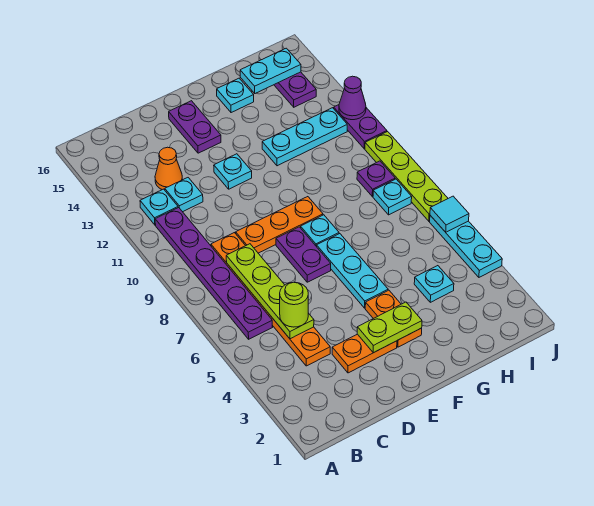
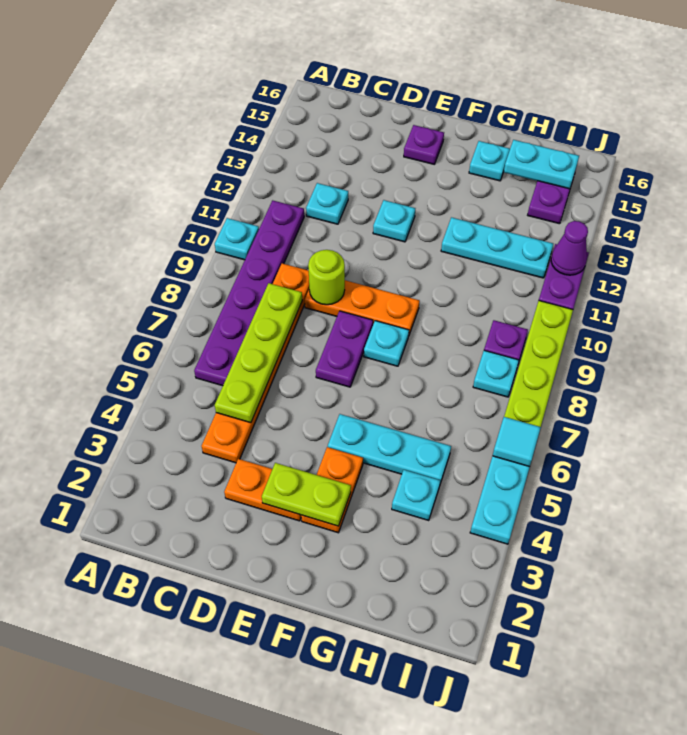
cyan plate B12 level 1 -> cyan plate A10 level 1
lime round brick C5 level 3 -> lime round brick D9 level 2
orange cone C13 level 1 -> none
purple plate E14:E15 level 1 -> purple plate E15 level 1
cyan plate F5:F7 level 1 -> cyan plate F5:H5 level 1

